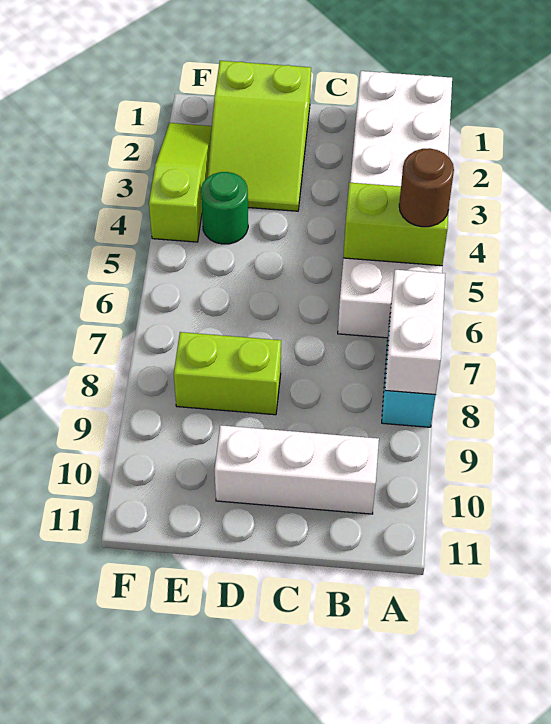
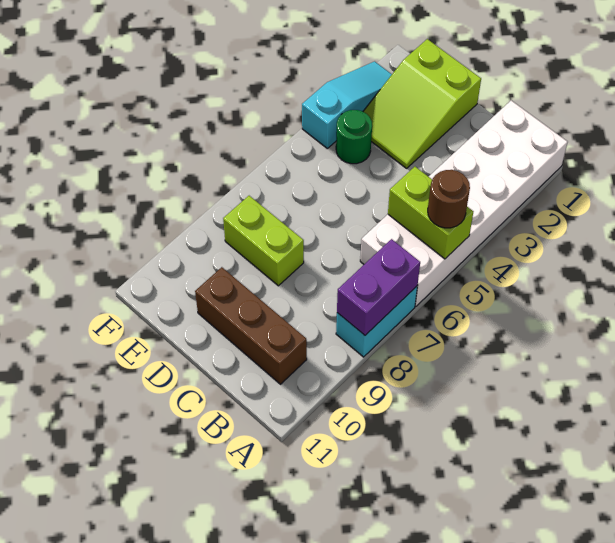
white brick A7:A8 level 2 -> purple brick A7:A8 level 2
white brick B10:D10 level 1 -> brown brick B10:D10 level 1
lime slope F2:F4 level 1 top 4 -> cyan slope F2:F4 level 1 top 4

